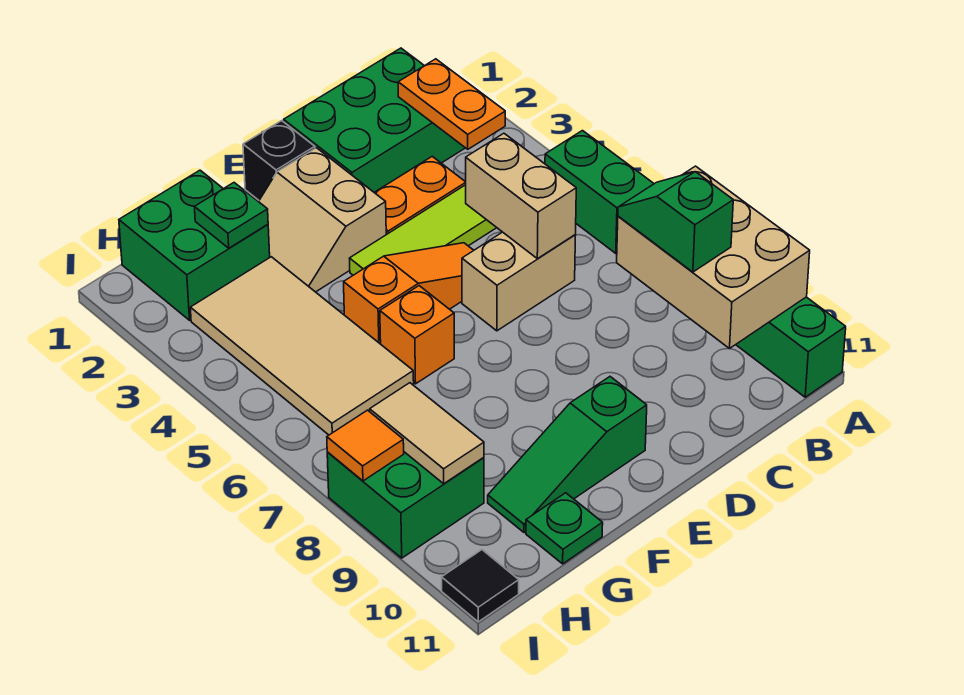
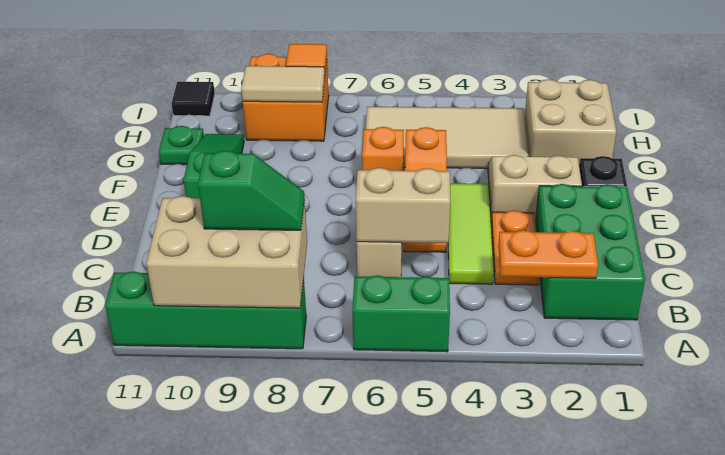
green brick G1:H2 level 1 -> tan brick G1:H2 level 1
green plate G2 level 2 -> none
green brick H8:I9 level 1 -> orange brick H8:I9 level 1

